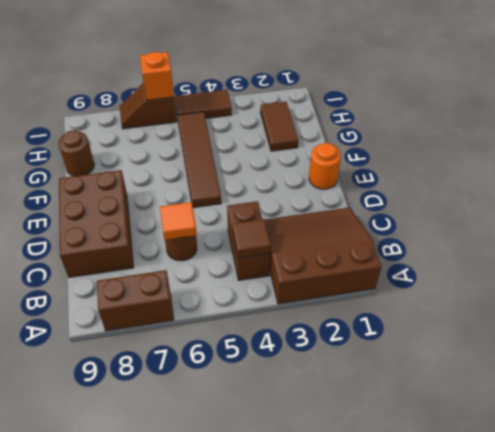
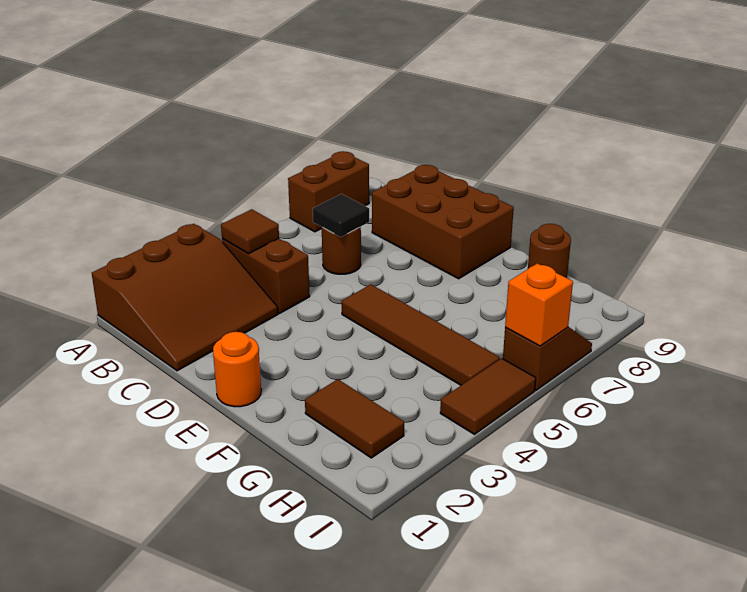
orange tile C6 level 2 -> black tile C6 level 2

